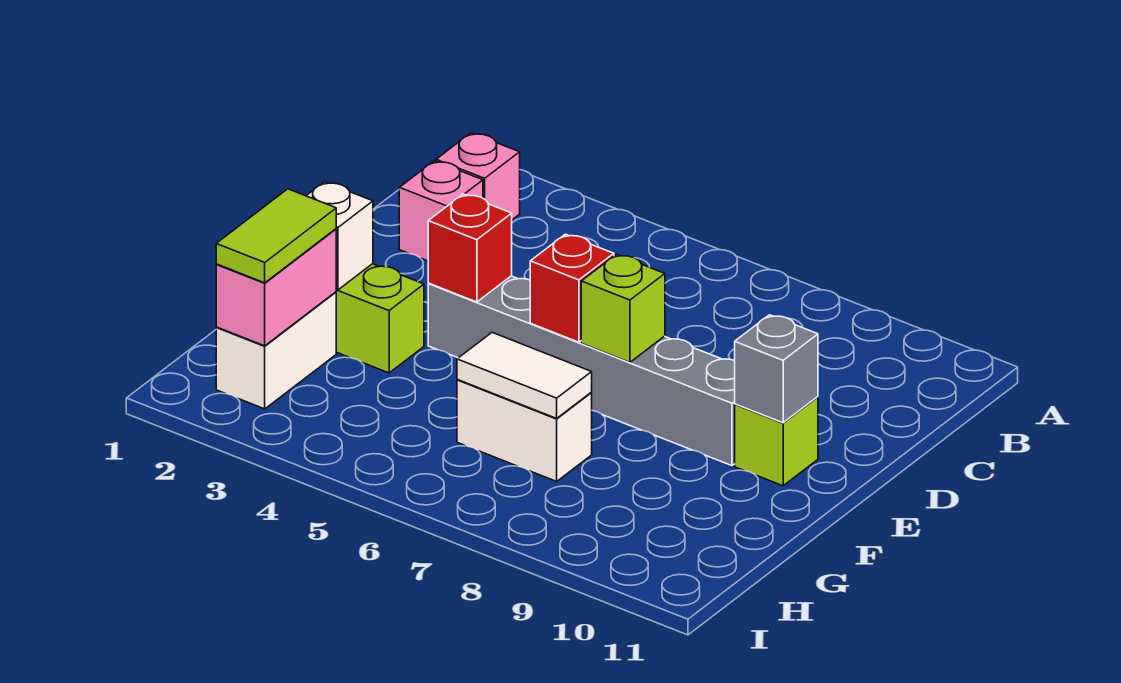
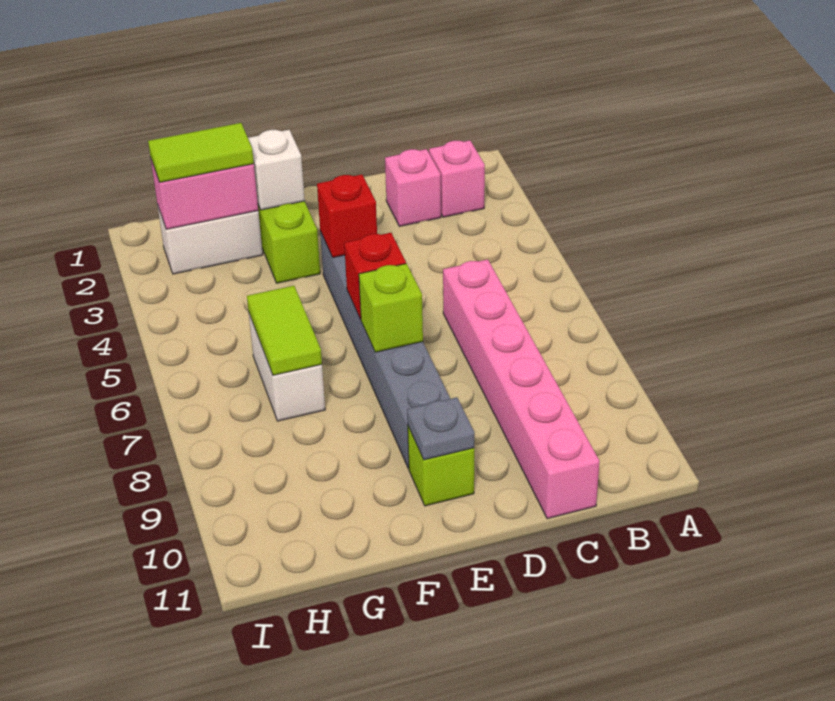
none -> pink brick C6:C11 level 1
grey brick E10 level 2 -> grey plate E10 level 2
white tile G6:G7 level 2 -> lime tile G6:G7 level 2

